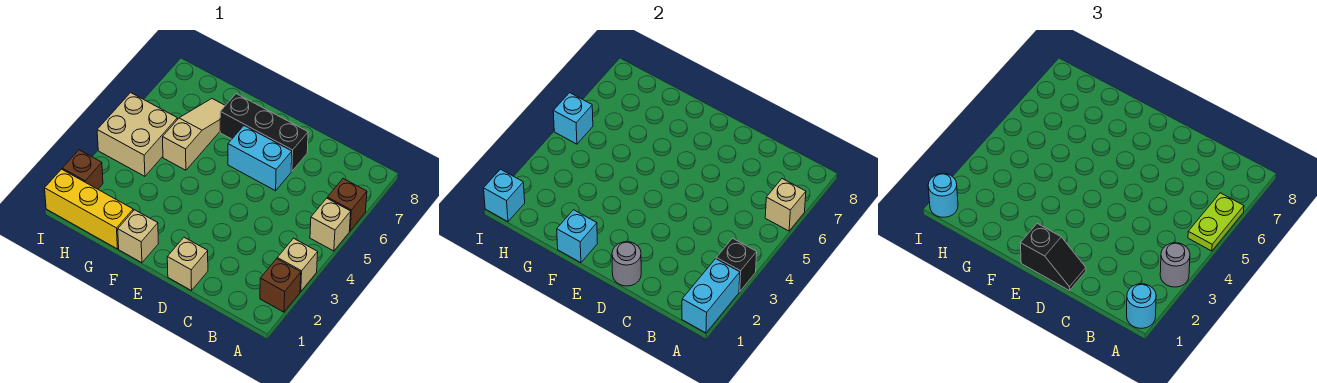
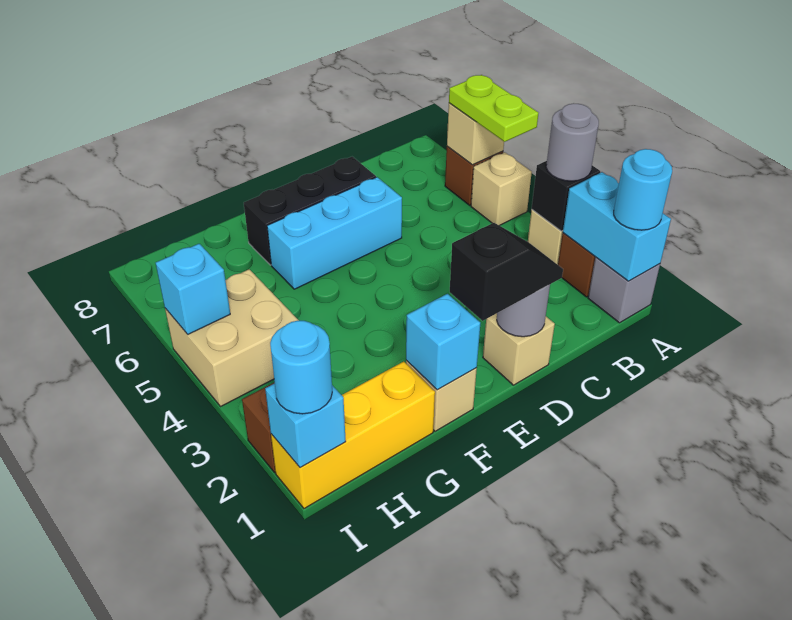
none -> grey brick A1 level 1
cyan brick D6:E6 level 1 -> cyan brick D6:F6 level 1
tan slope G5:G7 level 1 top 5 -> none

